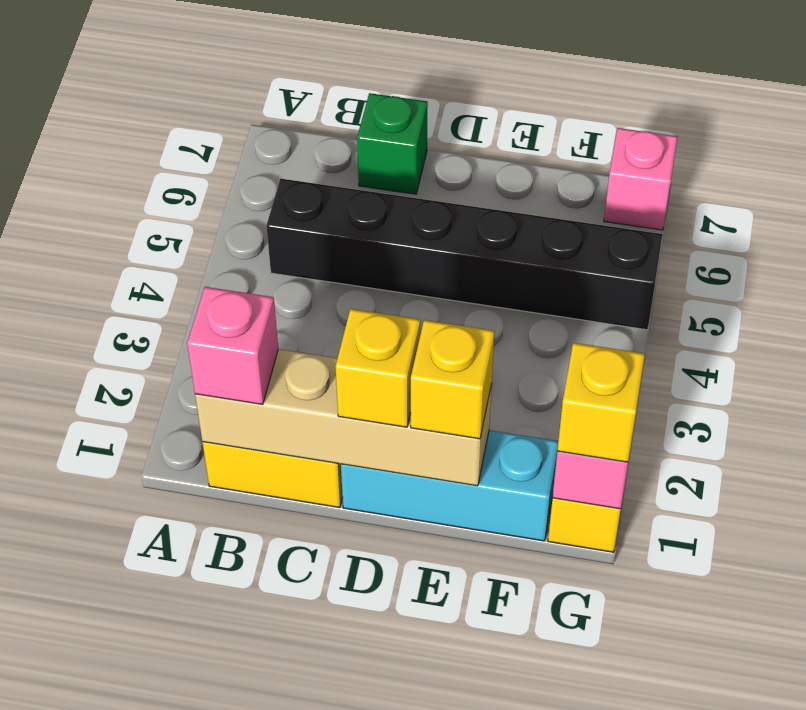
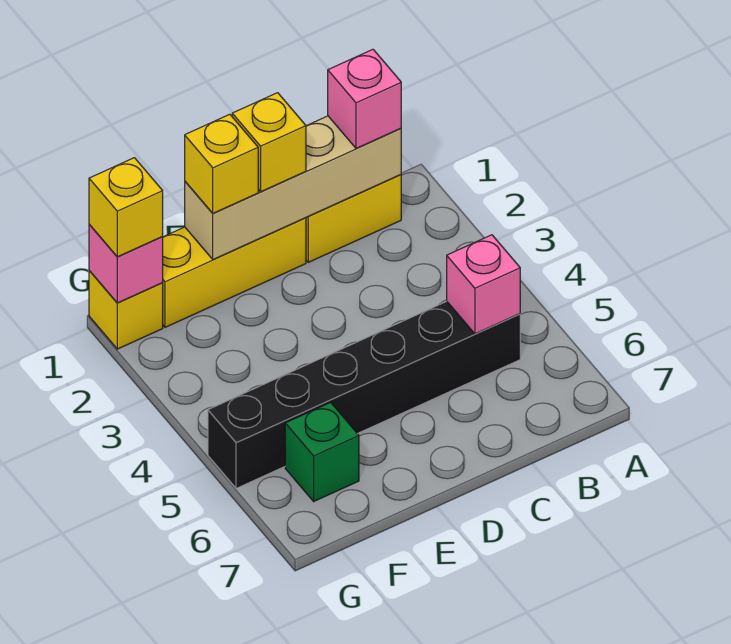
green brick C7 level 1 -> green brick F6 level 1
cyan brick D1:F1 level 1 -> yellow brick D1:F1 level 1
pink brick G7 level 1 -> pink brick B5 level 2

